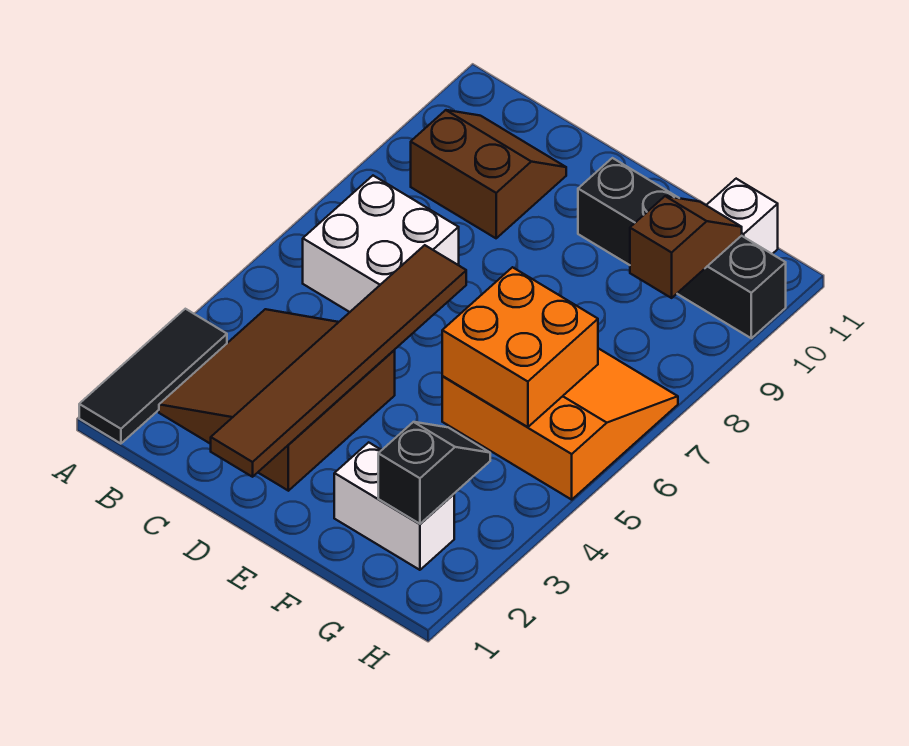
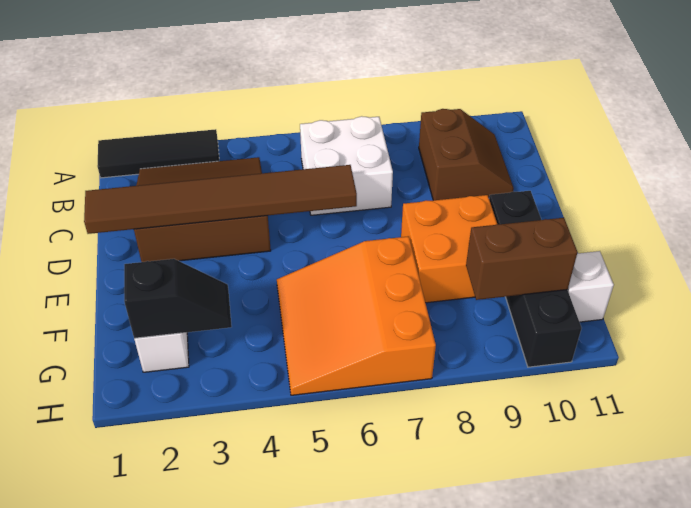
orange slope F5:H7 level 1 top 5 -> orange slope F5:H7 level 1 top 7
orange brick F5:G6 level 2 -> orange brick E8:F9 level 1
brown slope G9:G10 level 2 top 9 -> brown brick G9:G10 level 2

